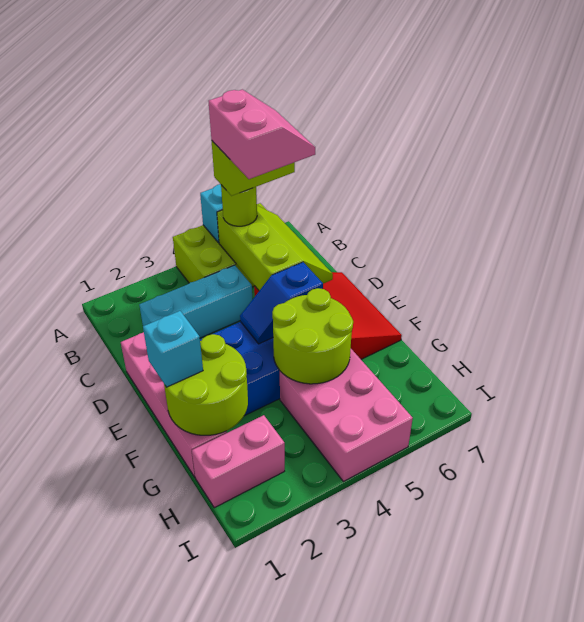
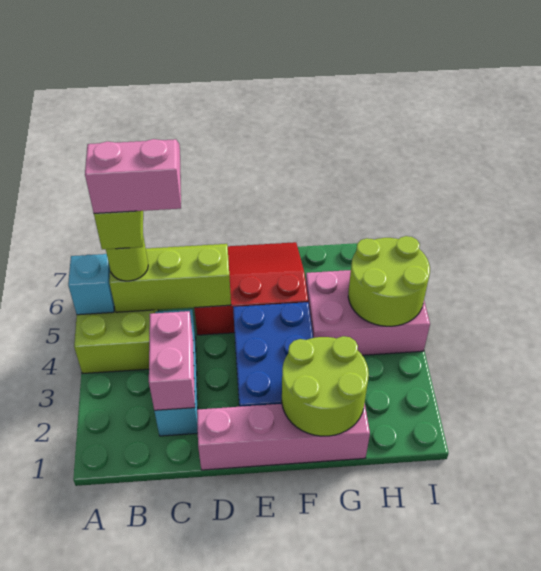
blue slope E4:E5 level 2 top 5 -> none
cyan brick F1 level 3 -> none
lime round brick F4:G5 level 2 -> lime round brick H4:I5 level 2
pink brick H1:H2 level 1 -> pink brick C2:C3 level 2

